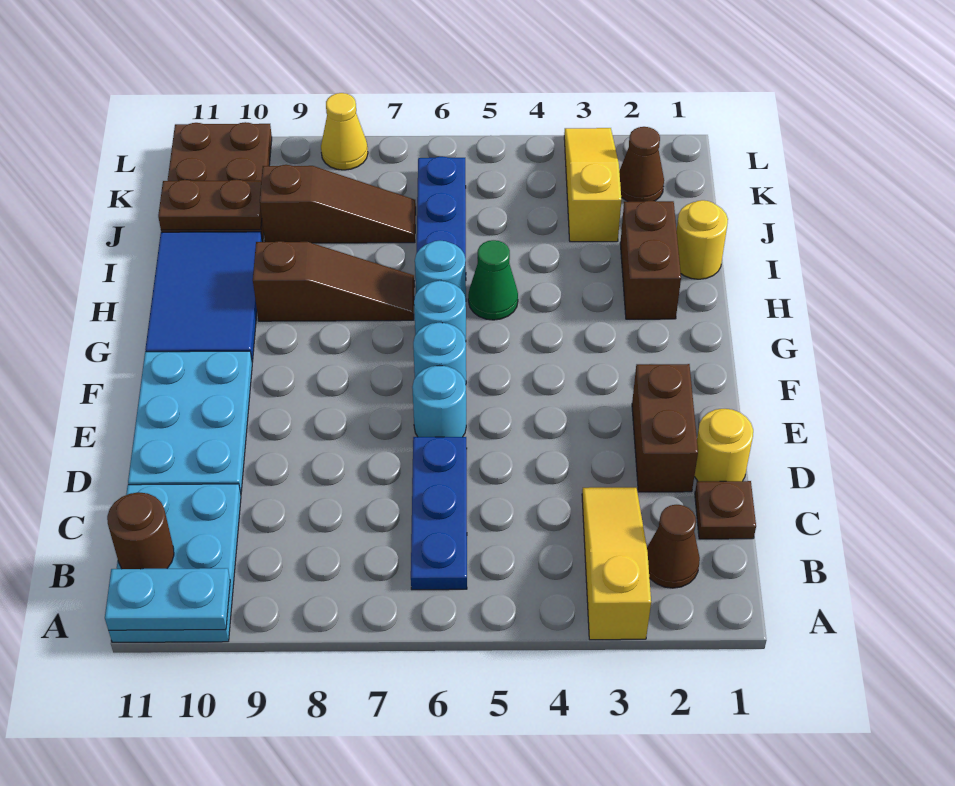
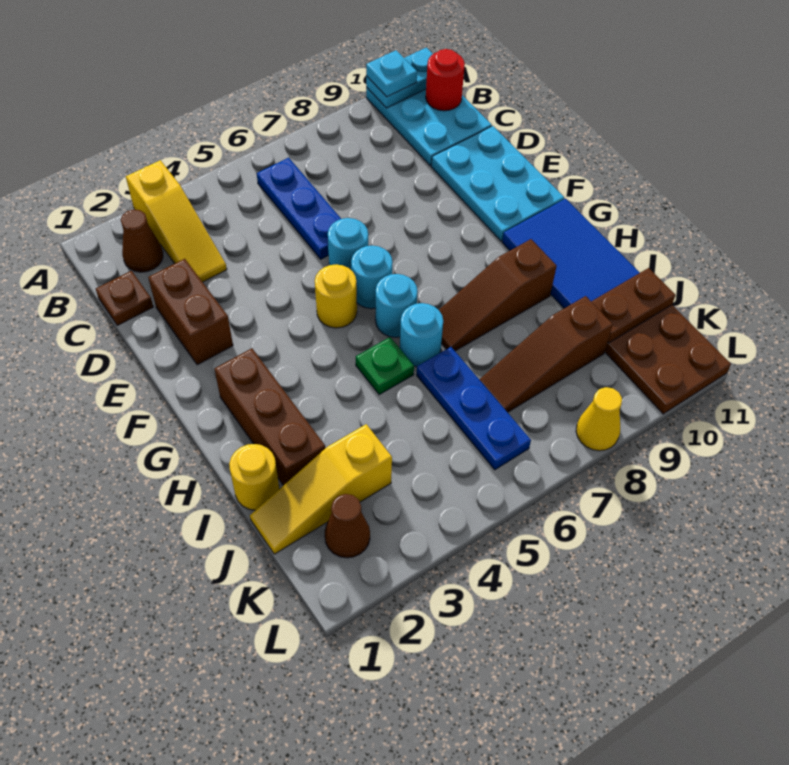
none -> cyan plate A10 level 3
brown round brick B11 level 2 -> red round brick B11 level 2
yellow round brick D1 level 1 -> yellow round brick F5 level 1
brown brick H2:I2 level 1 -> brown brick G2:I2 level 1
green cone H5 level 1 -> green plate H5 level 1
yellow slope J3:L3 level 1 top J -> yellow slope J1:J3 level 1 top 3

